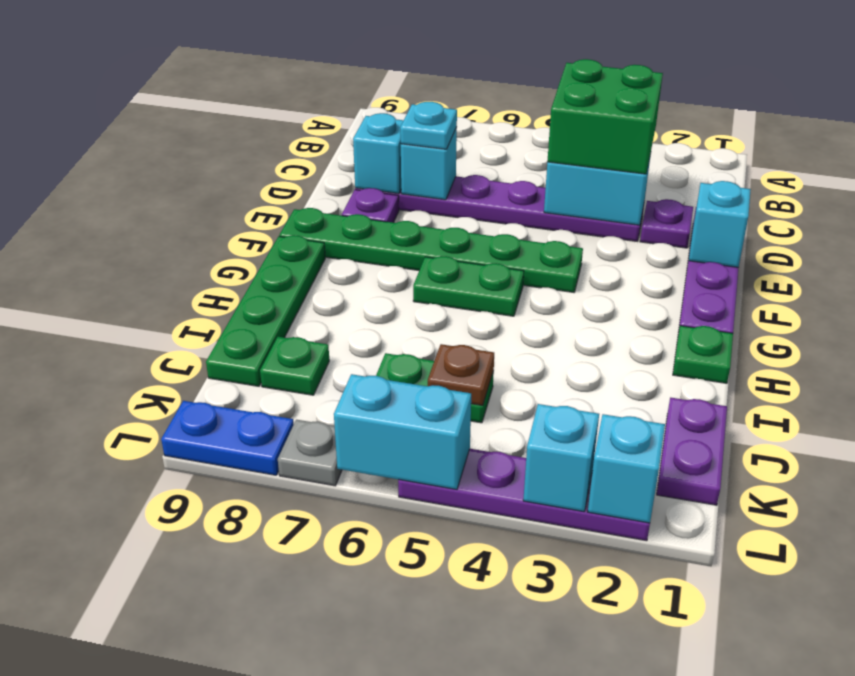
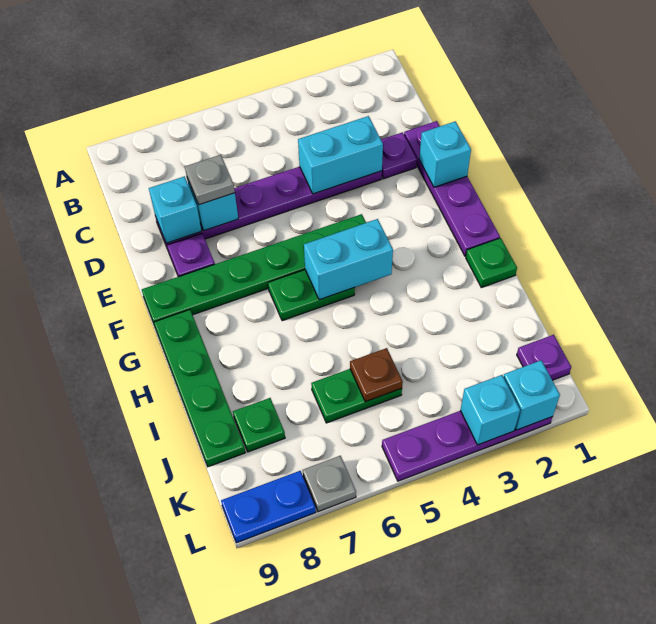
green brick C3:D4 level 3 -> none
cyan plate D7 level 3 -> grey plate D7 level 3
purple plate J1:K1 level 1 -> purple plate K1 level 1
cyan brick L5:L6 level 2 -> cyan brick G4:G5 level 2

